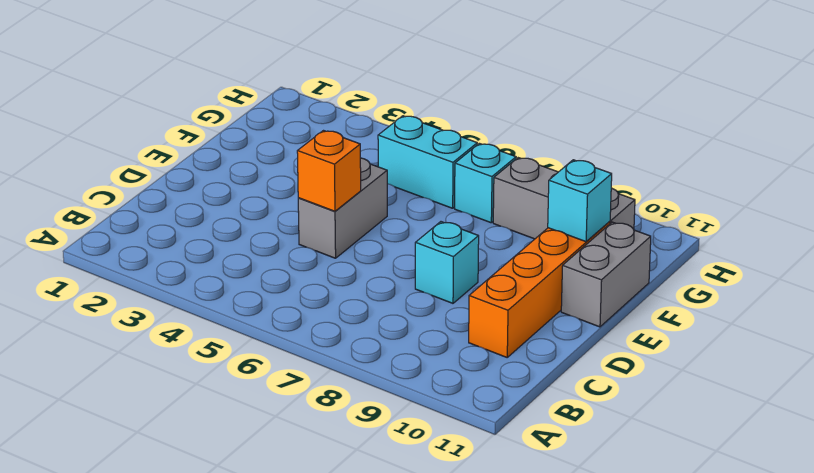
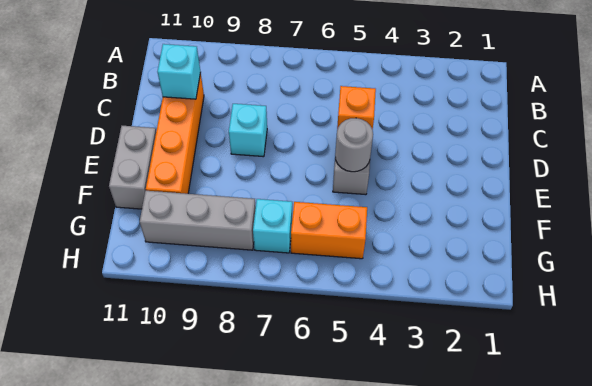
none -> grey round brick E5 level 2
cyan brick F10 level 2 -> cyan brick C10 level 2
cyan brick G5:G6 level 1 -> orange brick G5:G6 level 1

